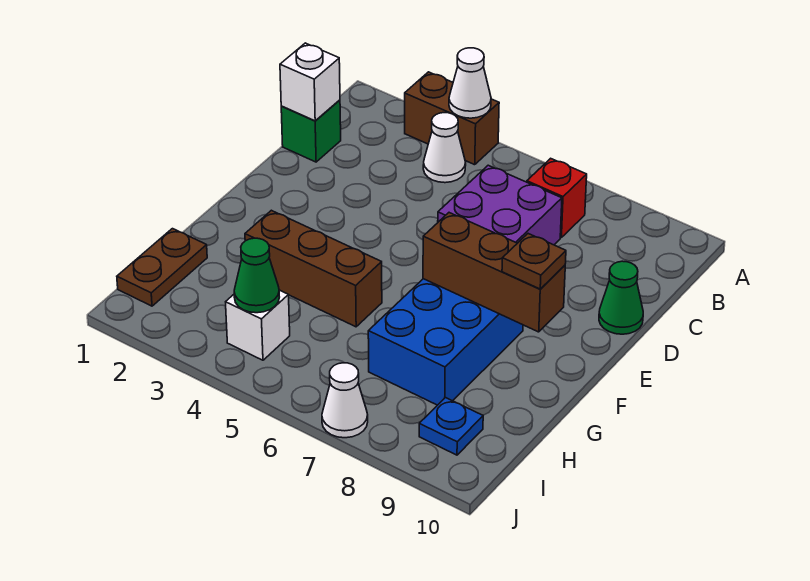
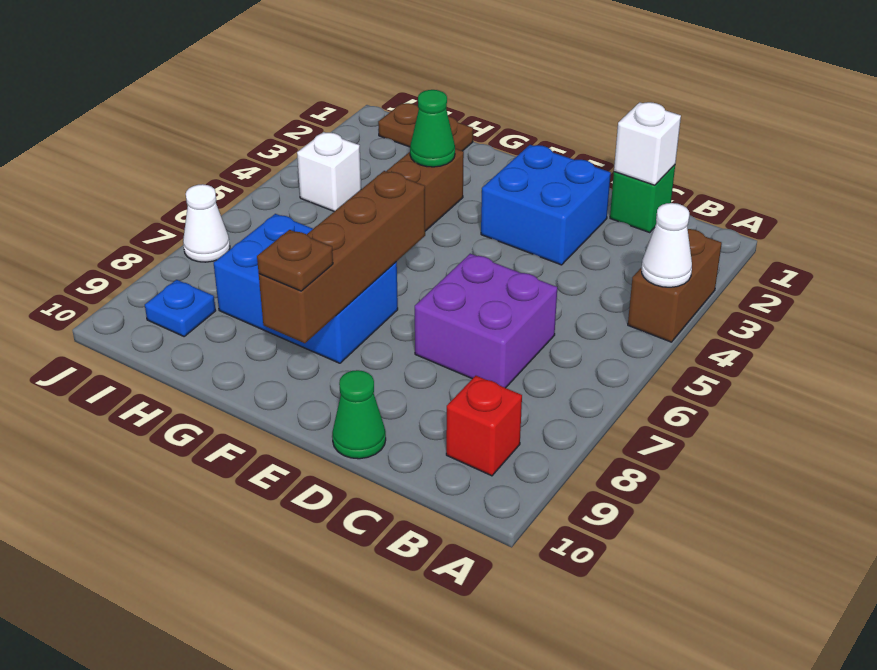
white cone B4 level 1 -> none
red brick B7 level 1 -> red brick B9 level 1
none -> blue brick D2:E3 level 1
brown brick F7:F9 level 2 -> brown brick F6:F9 level 2
green cone I4 level 2 -> green cone G3 level 2

